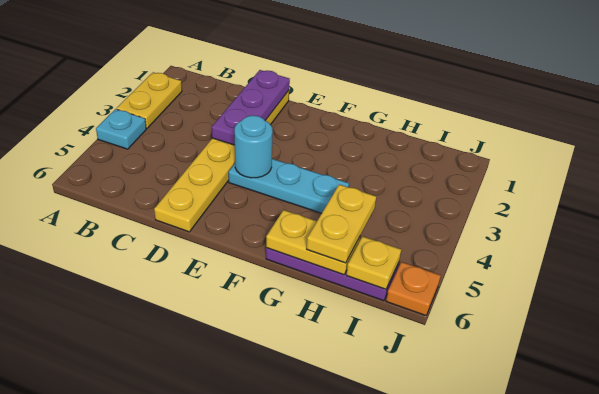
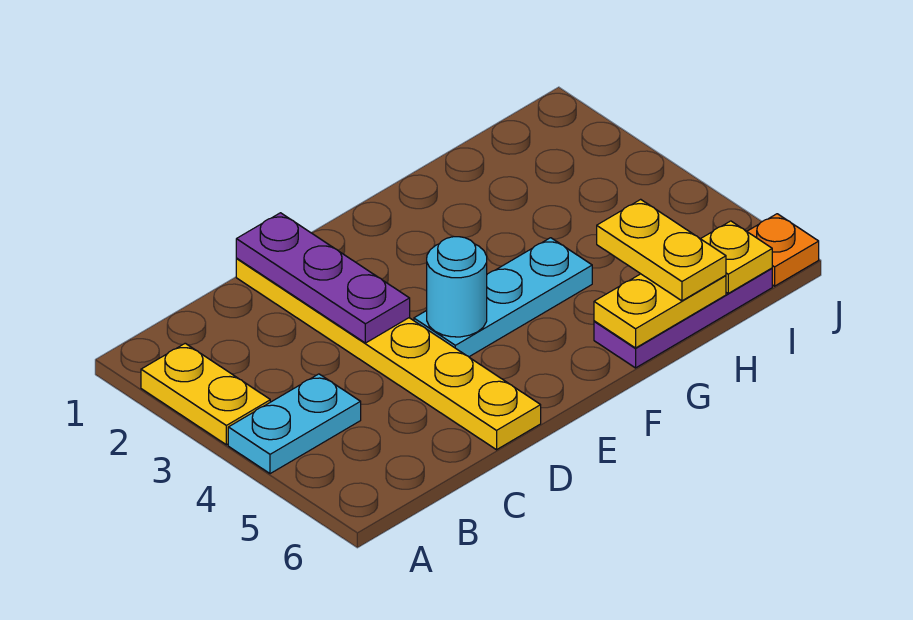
cyan plate A4 level 1 -> cyan plate A4:B4 level 1

